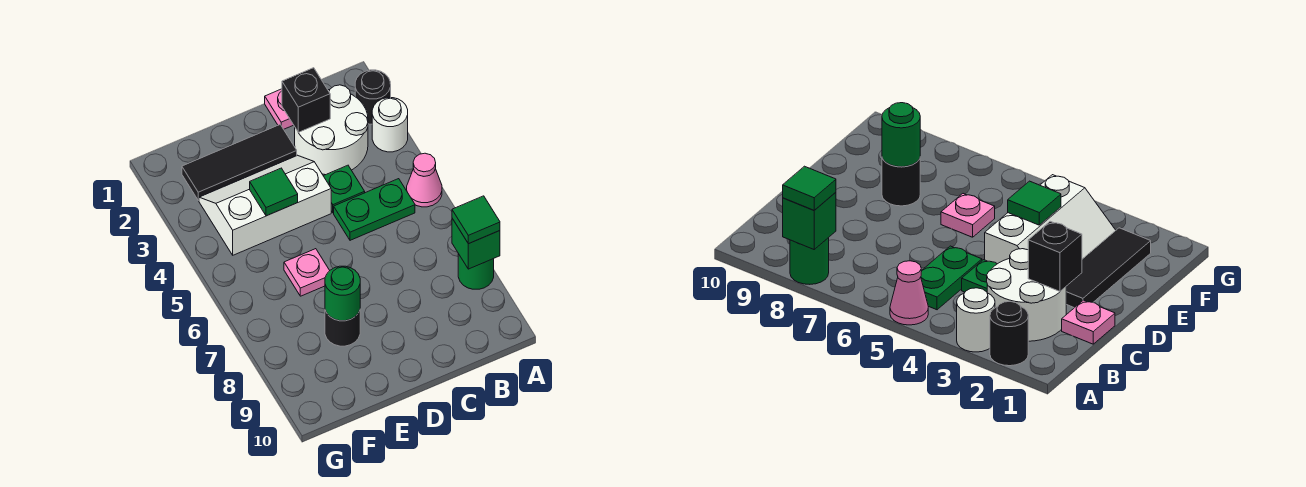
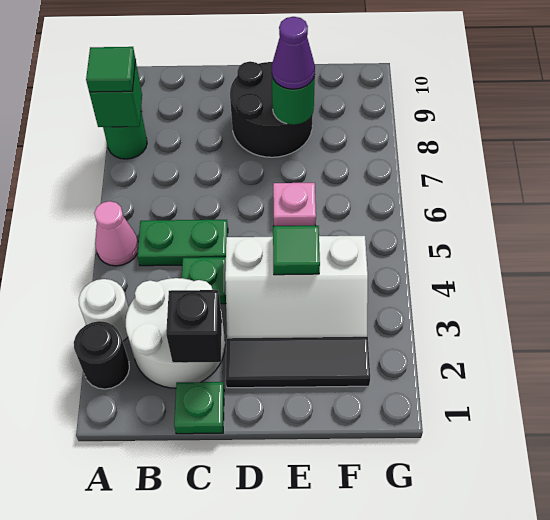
pink plate C1 level 1 -> green plate C1 level 1
black round brick E8 level 1 -> black round brick D8:E9 level 1
none -> purple cone E8 level 3

